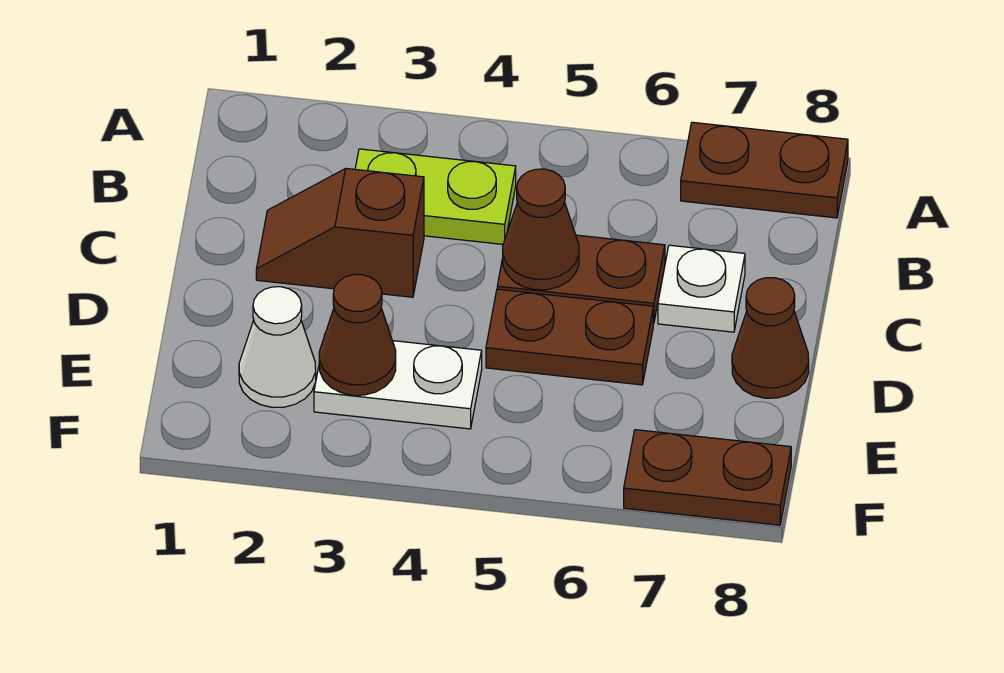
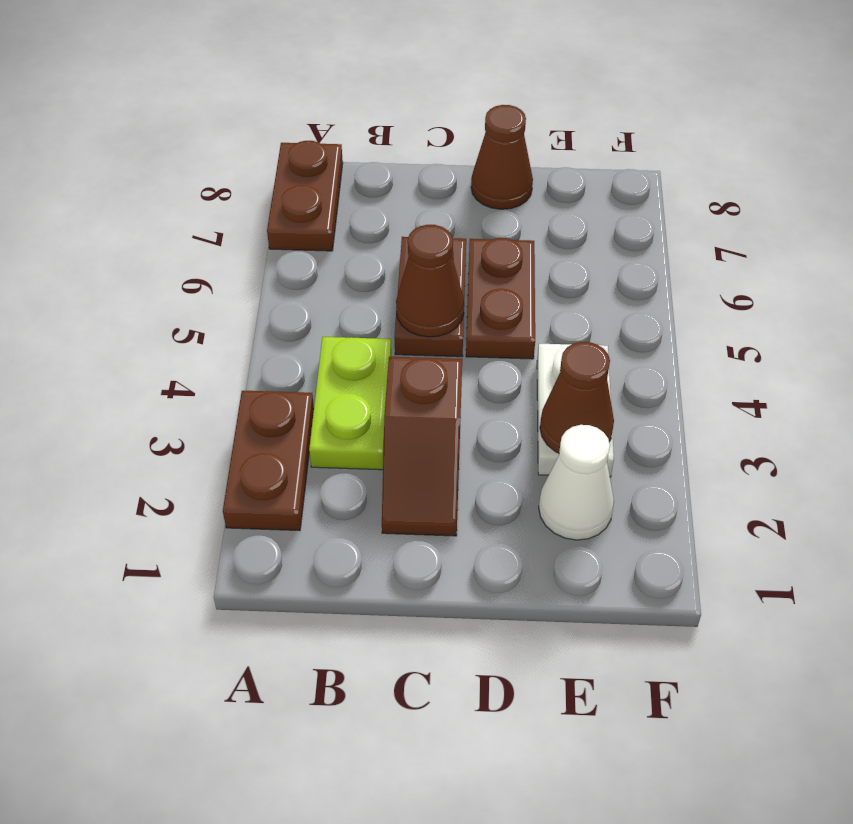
white plate C7 level 1 -> none
brown plate F7:F8 level 1 -> brown plate A2:A3 level 1

